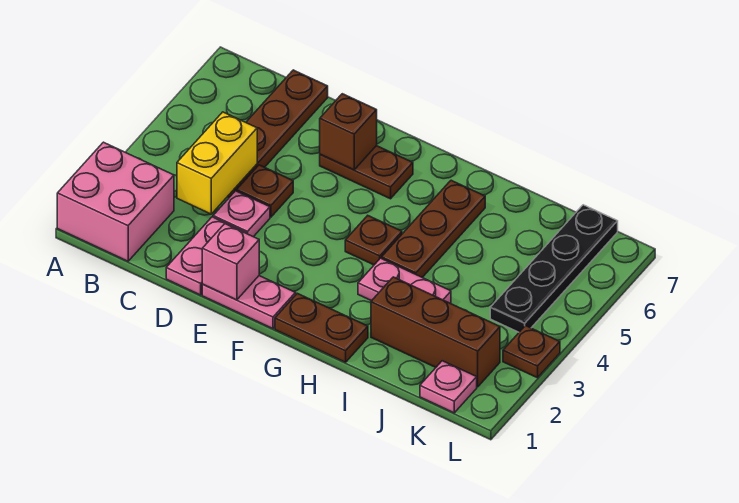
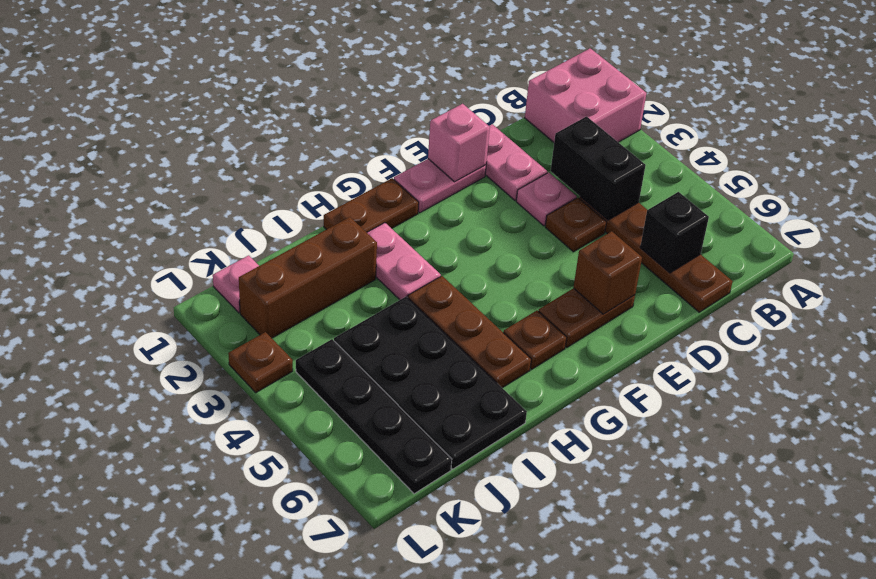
yellow brick C3:C4 level 2 -> black brick C3:C4 level 2
none -> black brick C6 level 2
brown plate G4 level 1 -> brown plate G6 level 1
pink plate H3:I3 level 1 -> pink plate H2:H3 level 1
none -> black plate I4:J7 level 1

